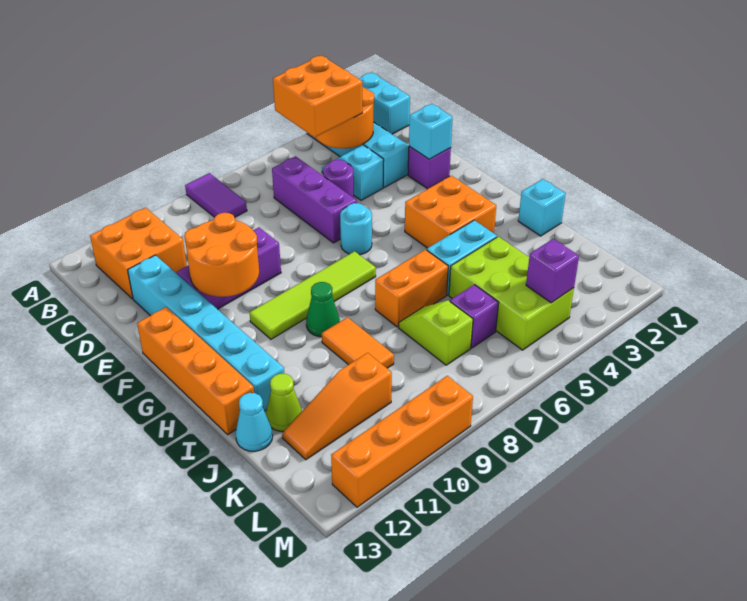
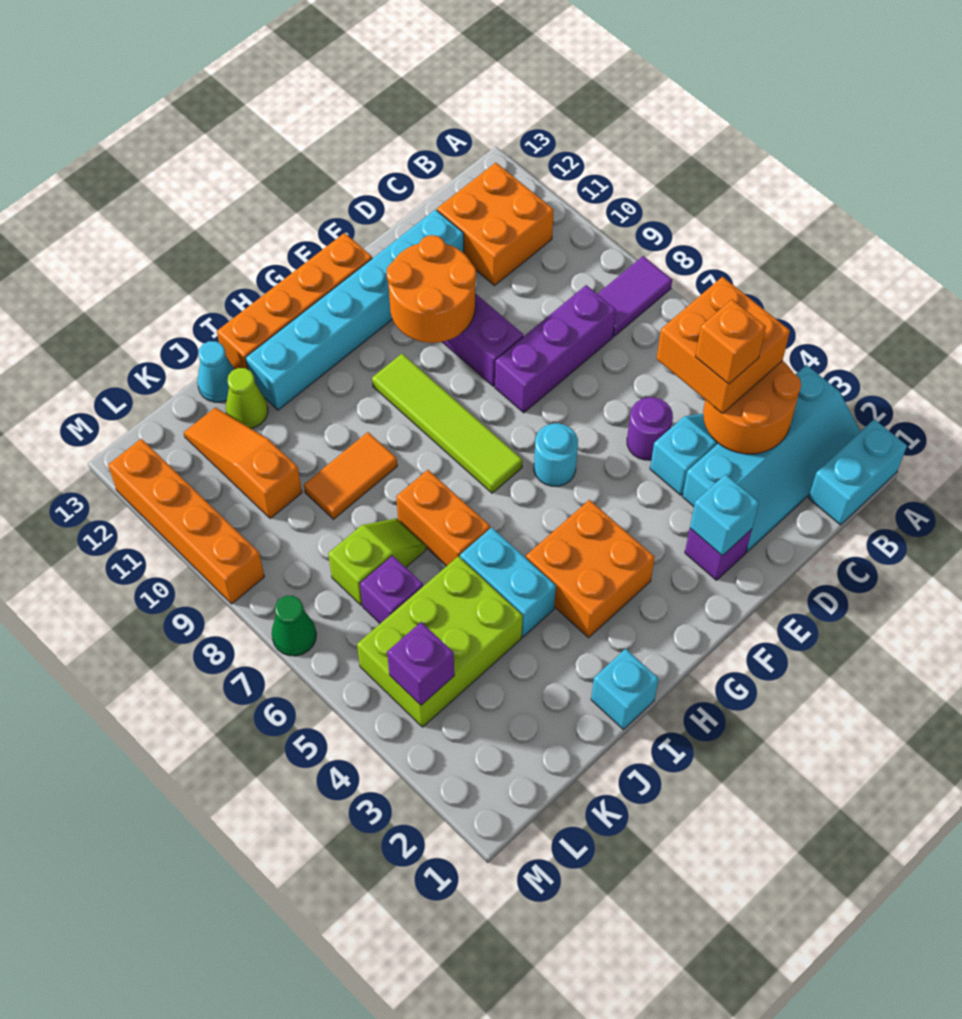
none -> orange brick C4 level 4
purple brick C6:E6 level 1 -> purple brick C8:E8 level 1
green cone H9 level 1 -> green cone M7 level 1

